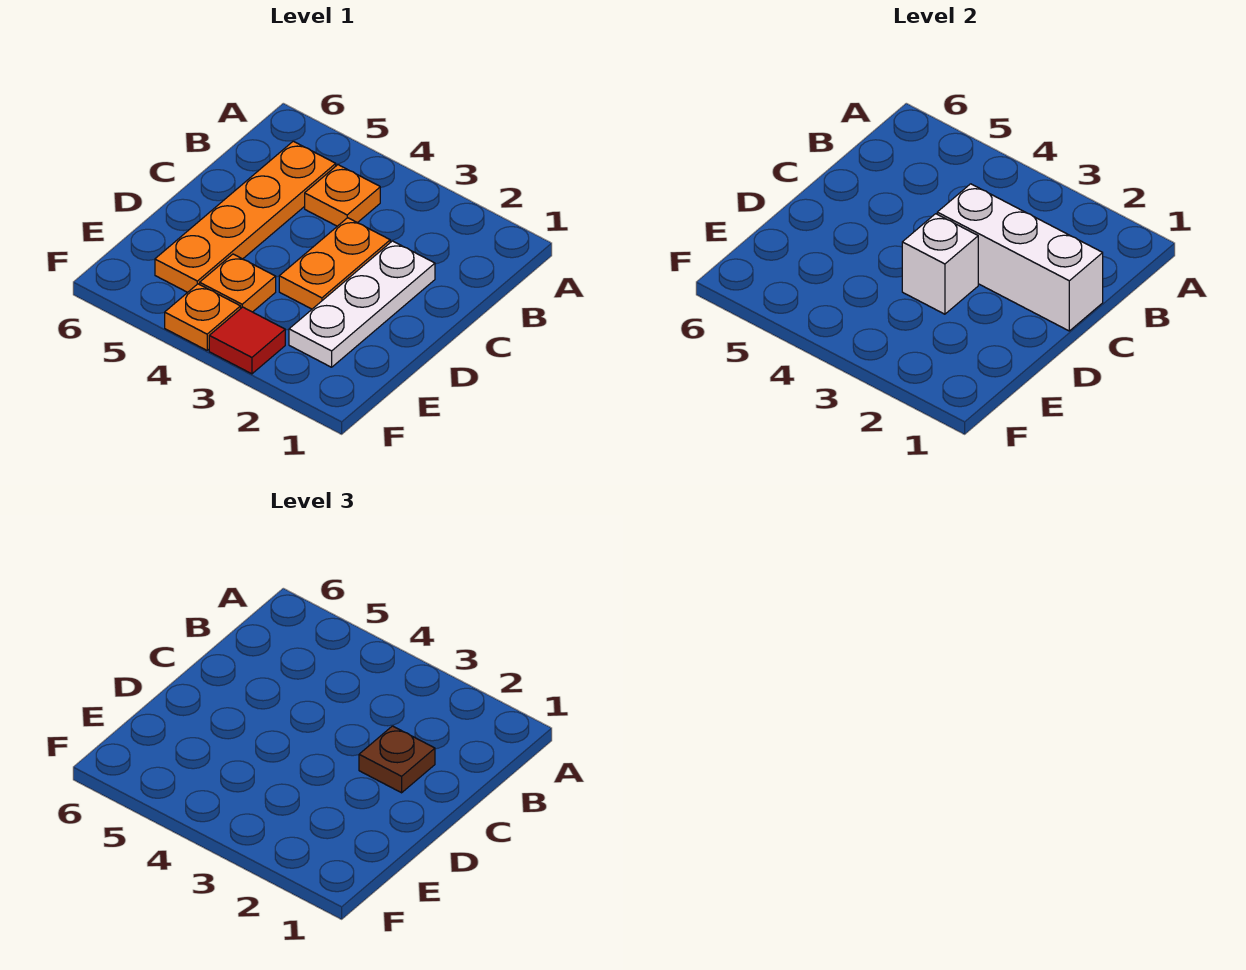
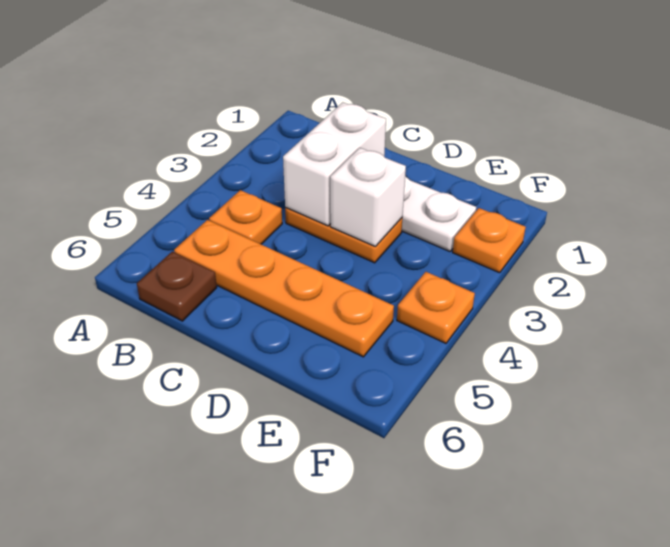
white brick C1:C3 level 2 -> white brick C2:C3 level 2
brown plate C2 level 3 -> brown plate B6 level 1
orange plate E4 level 1 -> orange plate F2 level 1
red tile F3 level 1 -> none

